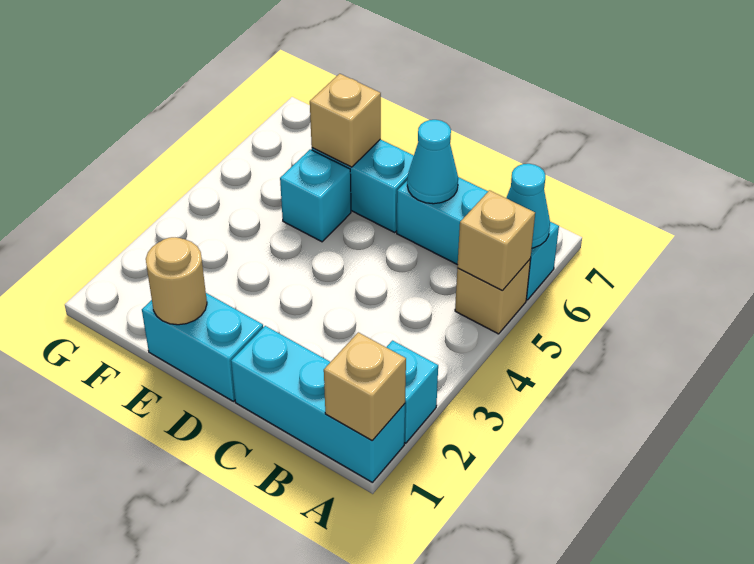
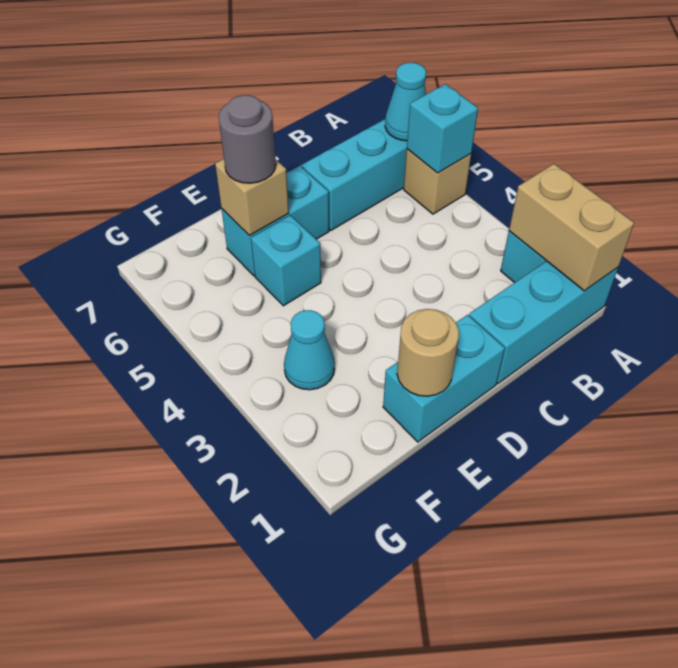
tan brick A1 level 2 -> tan brick A1:A2 level 2
tan brick A5 level 2 -> cyan brick A5 level 2
cyan cone C6 level 2 -> cyan cone F3 level 1
none -> grey round brick E6 level 3

